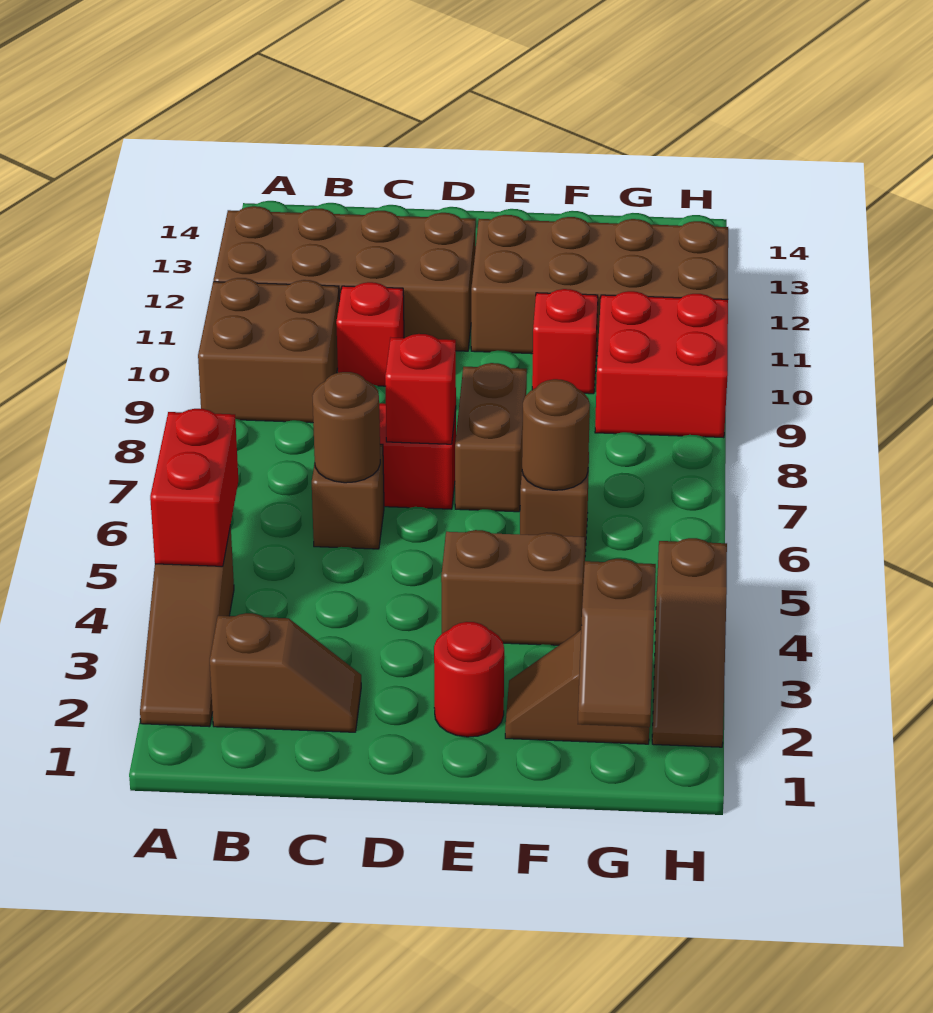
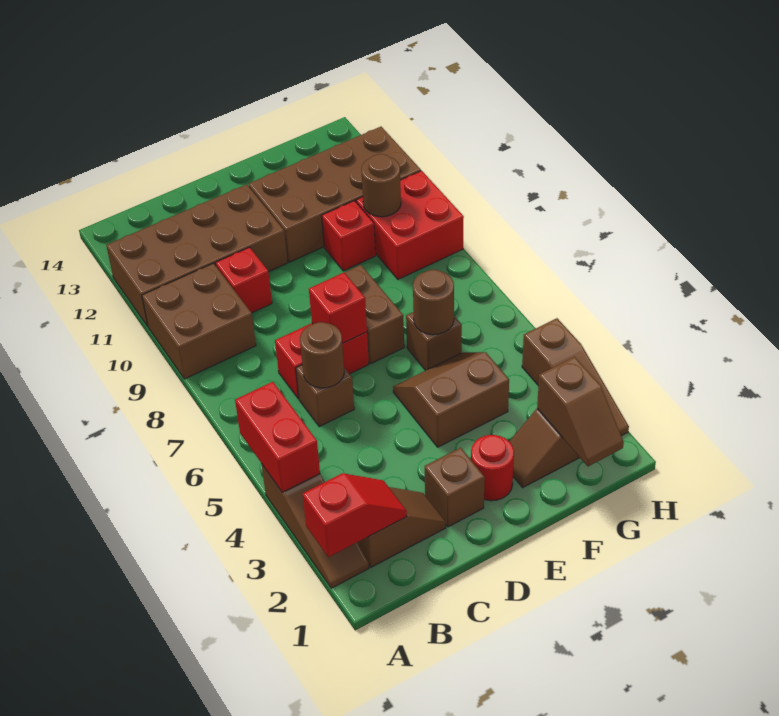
none -> red slope A2:B2 level 2 top A
none -> brown brick D2 level 1
none -> brown round brick G10 level 2

